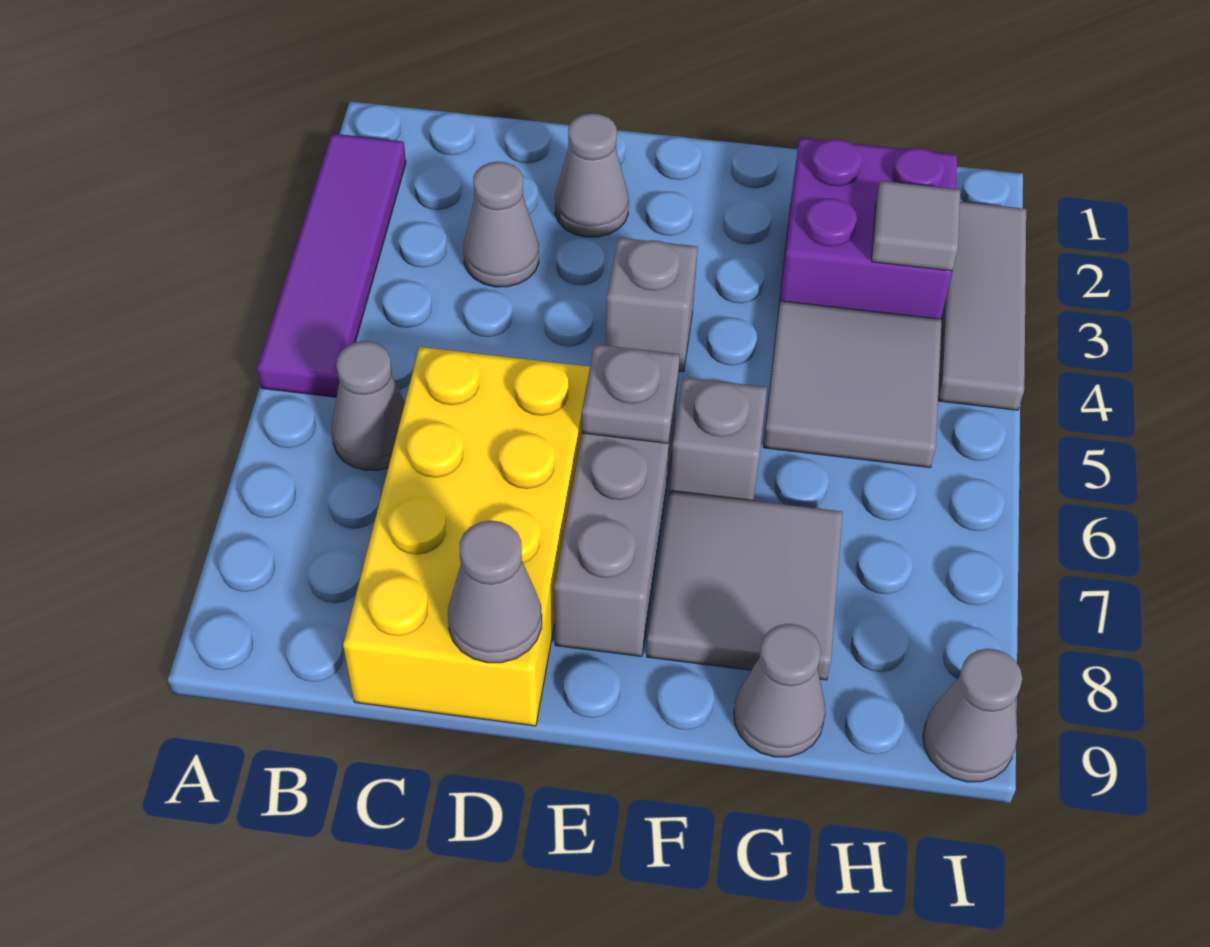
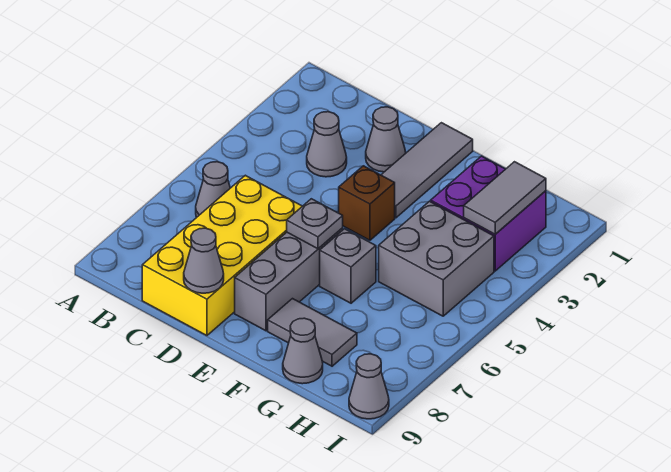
purple tile A2:A5 level 1 -> none
grey brick E4 level 1 -> brown brick E4 level 1
grey tile F7:G8 level 1 -> grey tile F8:G8 level 1
grey tile G4:H5 level 1 -> grey brick G4:H5 level 1
grey tile H3 level 2 -> grey tile H2:H3 level 2
grey tile I2:I4 level 1 -> grey tile E1:E3 level 1

